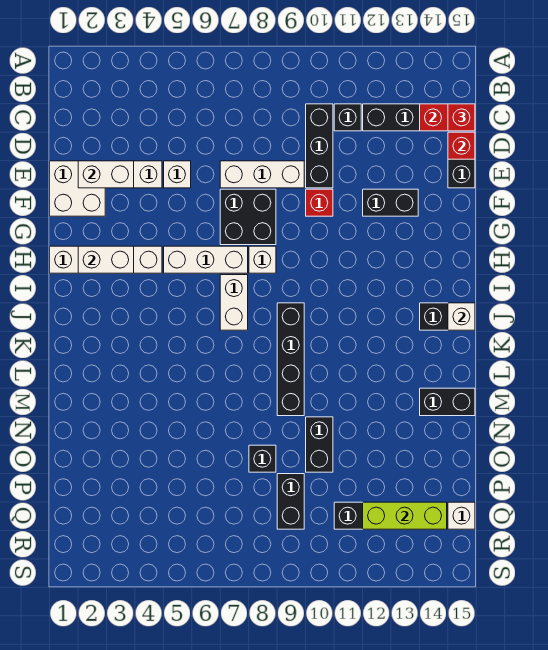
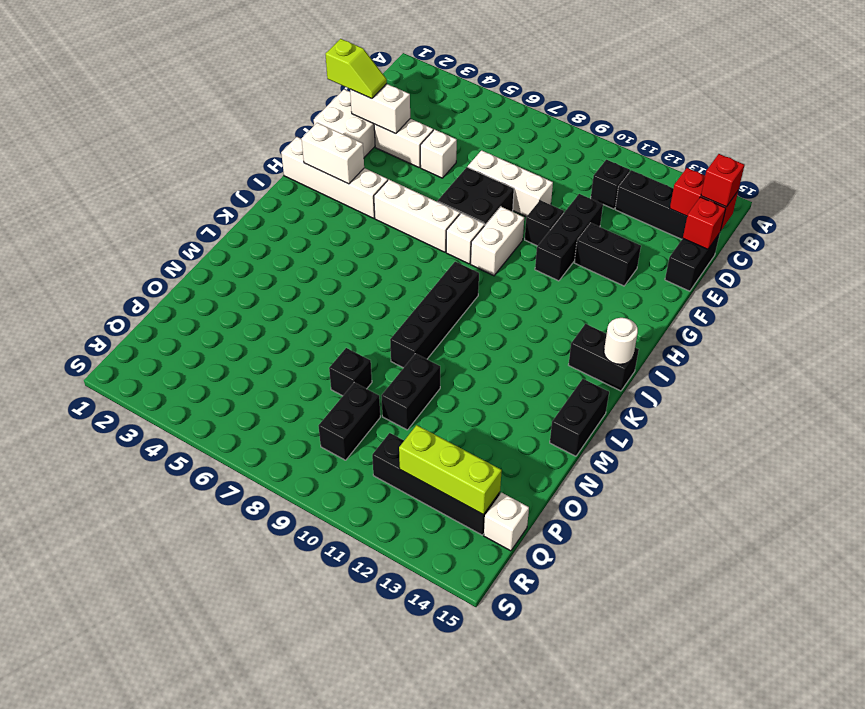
black brick C10:E10 level 1 -> black brick E11:G11 level 1
none -> lime slope E1:E2 level 3 top 1
red brick F10 level 1 -> black brick F10 level 1
white brick I7:J7 level 1 -> white brick G9:H9 level 1
white brick J15 level 2 -> white round brick J15 level 2
black brick M14:M15 level 1 -> black brick L15:M15 level 1

